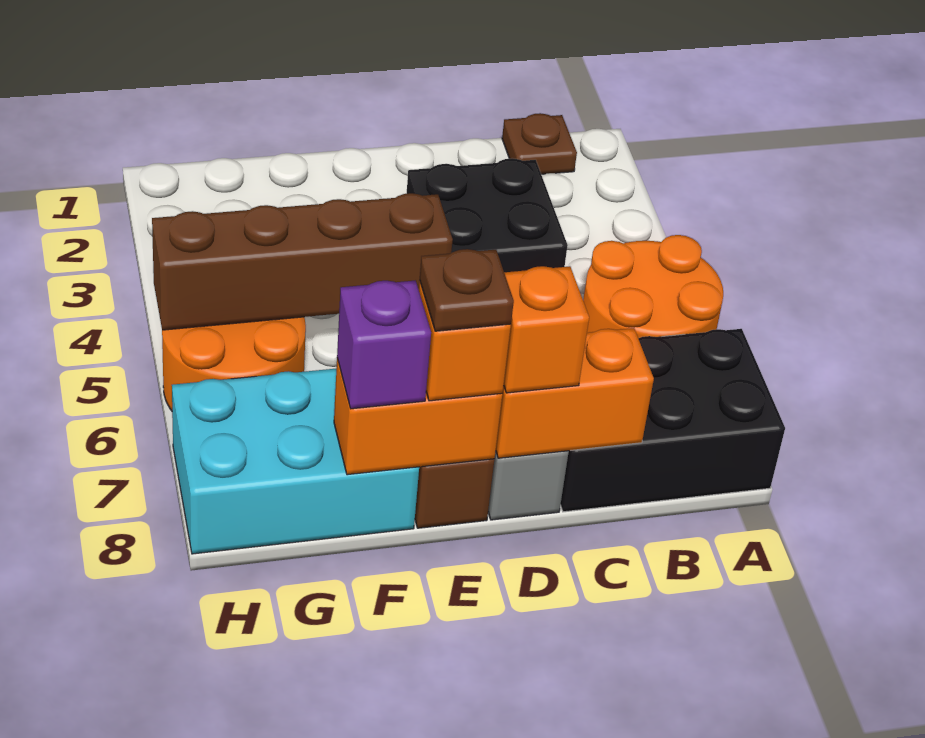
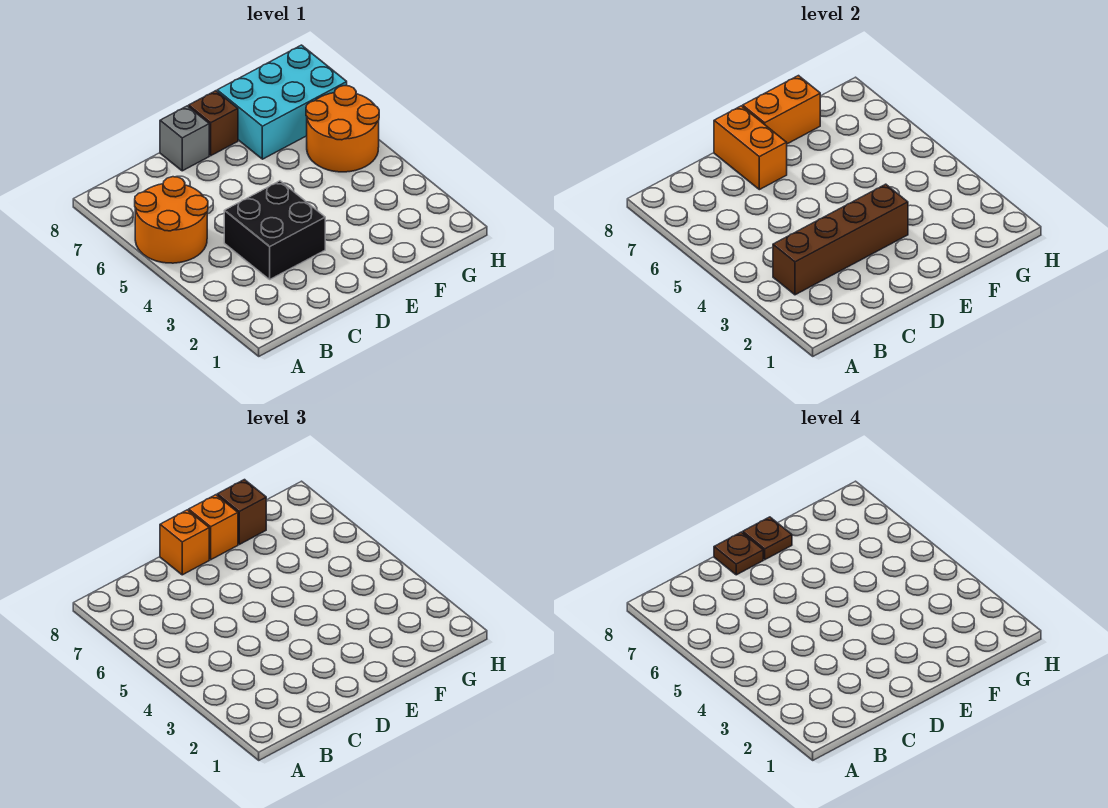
black brick A7:C8 level 1 -> none
brown plate B1 level 1 -> brown plate D8 level 4
orange brick C8:D8 level 2 -> orange brick D7:D8 level 2
brown brick E5:H5 level 2 -> brown brick B3:E3 level 2
purple brick F8 level 3 -> brown brick F8 level 3

